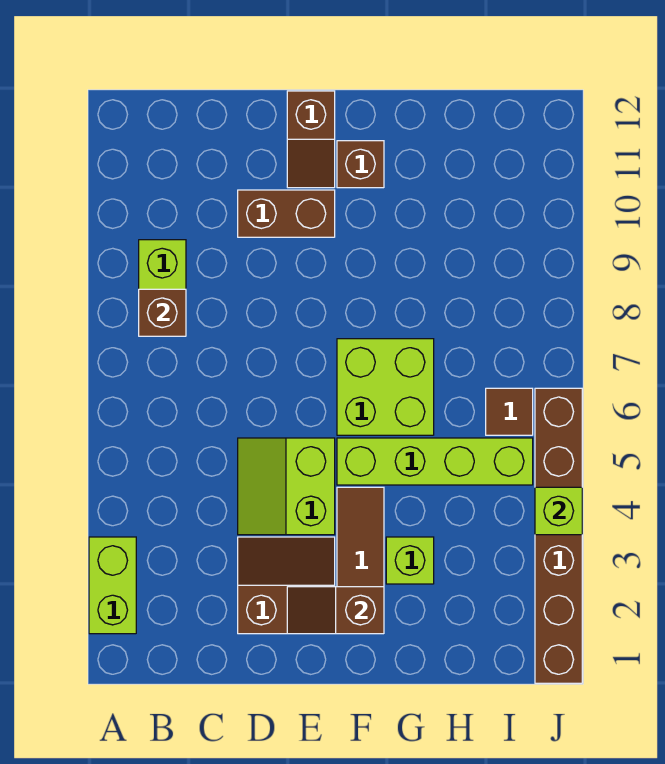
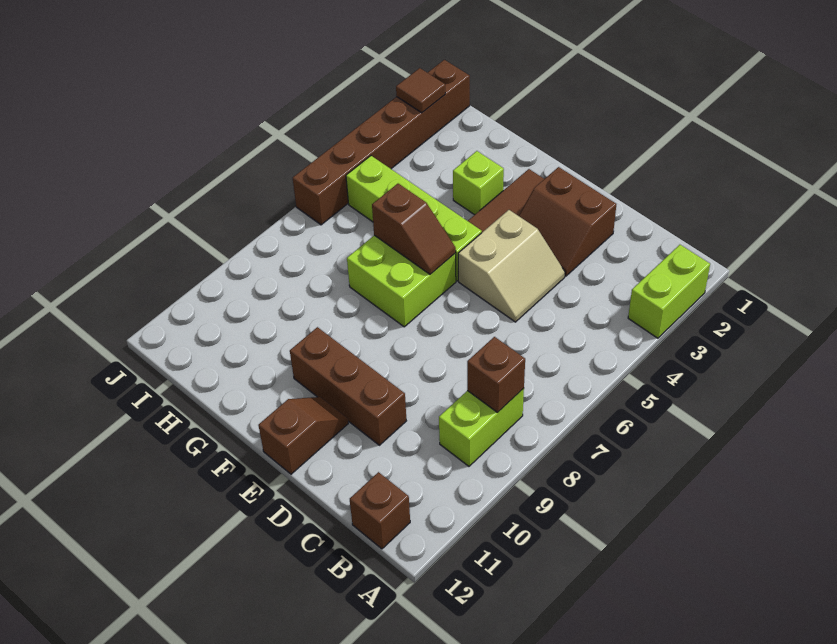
lime slope D4:E5 level 1 top E -> tan slope D4:E5 level 1 top E
brown brick D10:E10 level 1 -> brown brick D10:F10 level 1
brown slope E2:F2 level 2 top F -> brown slope F6:G6 level 2 top G
brown brick F11 level 1 -> brown brick B12 level 1
brown tile I6 level 1 -> brown tile J2 level 2
lime brick J4 level 2 -> none

